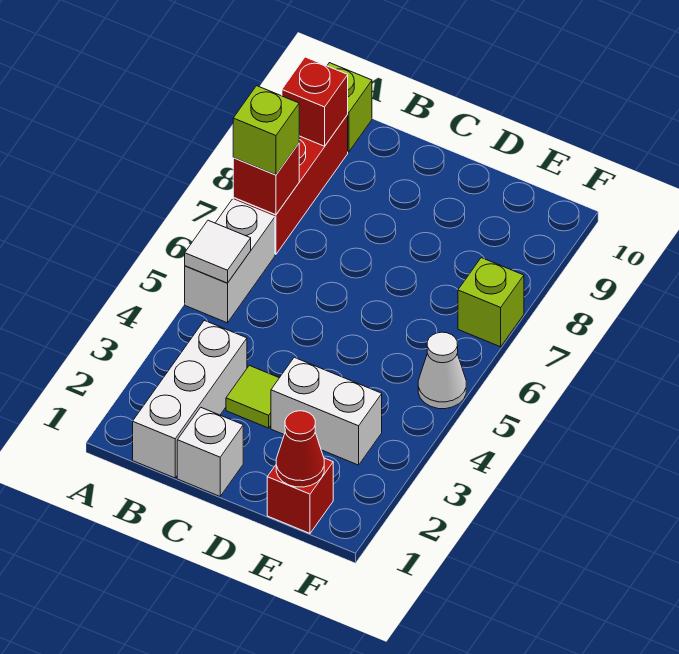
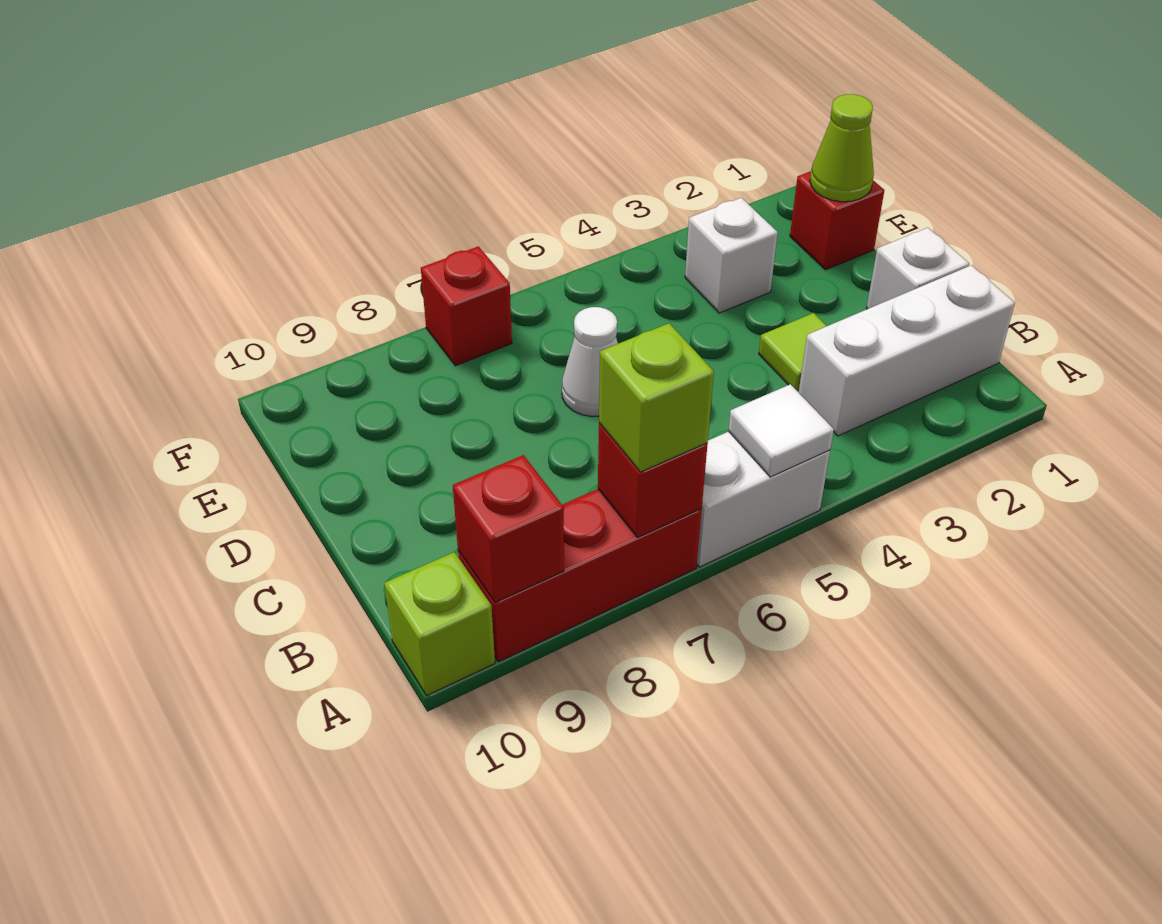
white brick D3:E3 level 1 -> white brick E3 level 1
red cone E1 level 2 -> lime cone E1 level 2
white cone F5 level 1 -> white cone D6 level 1
lime brick F7 level 1 -> red brick F7 level 1

